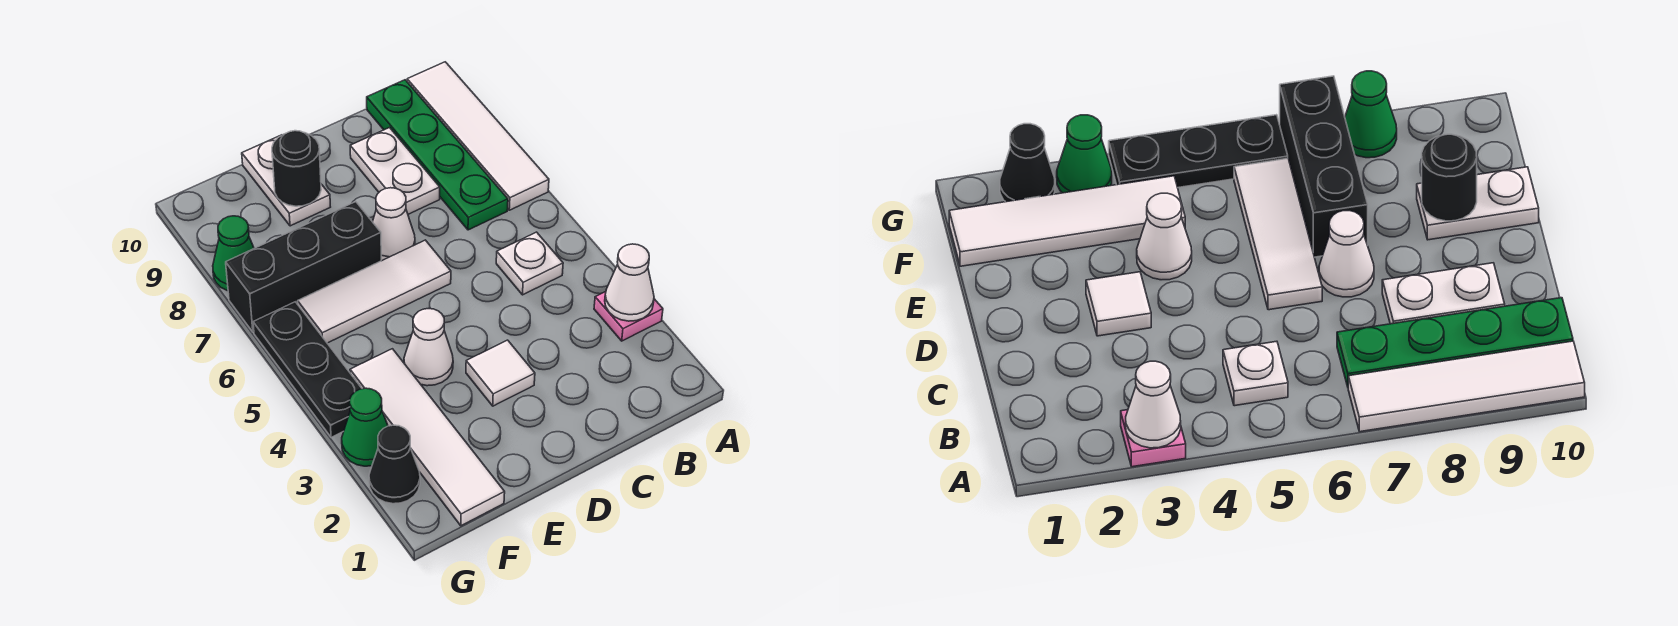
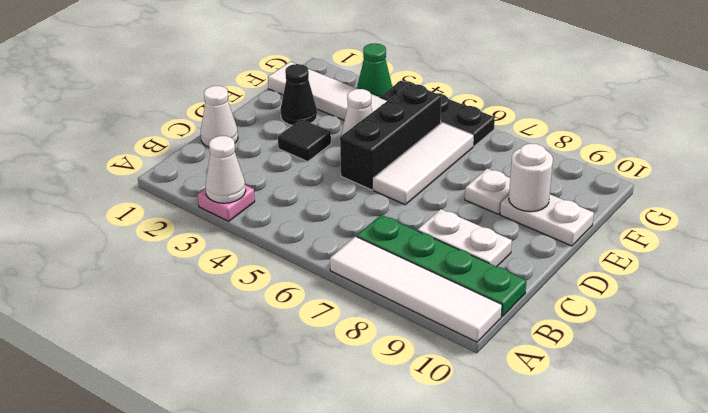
white plate B5 level 1 -> white plate E8 level 1
white tile D3 level 1 -> black tile D3 level 1
white cone D7 level 1 -> white cone C1 level 1
black brick E7:G7 level 1 -> black brick D5:F5 level 1
black round brick E9 level 2 -> white round brick E9 level 2
black cone G2 level 1 -> black cone E2 level 1
green cone G8 level 1 -> none

